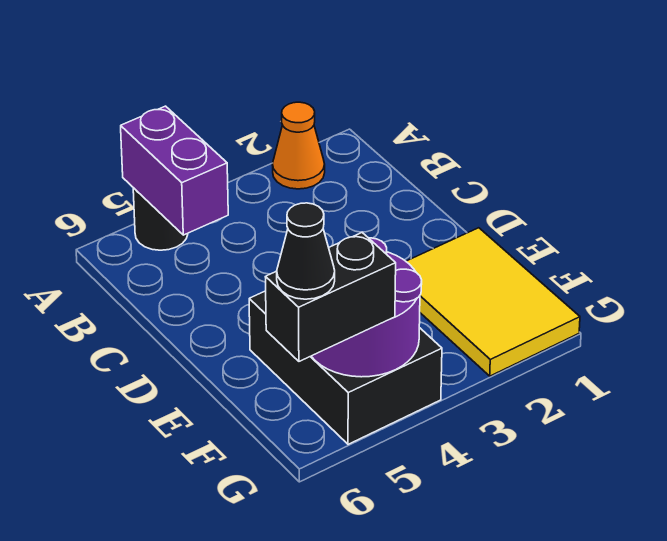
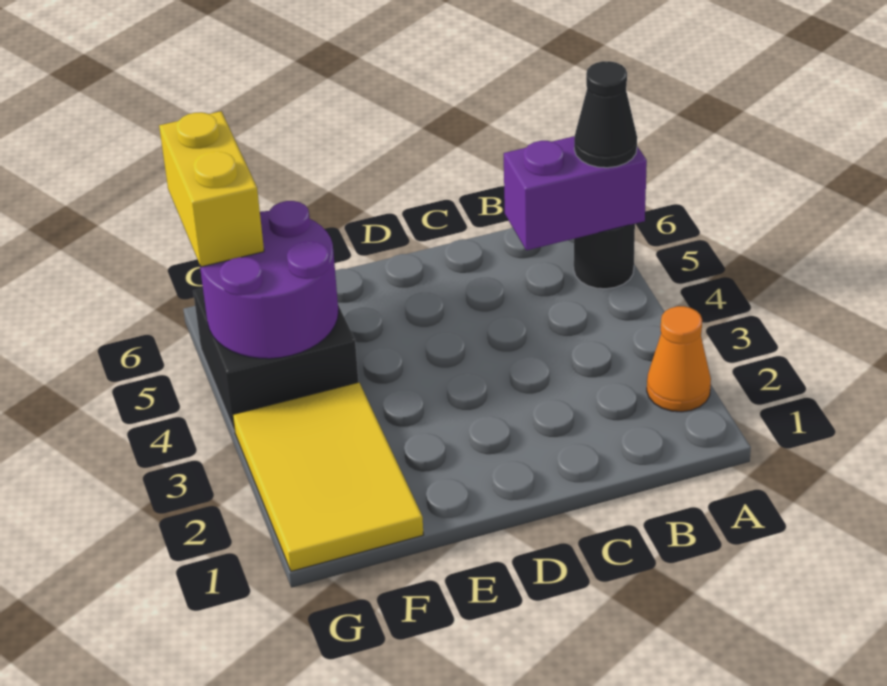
yellow tile E1:G2 level 1 -> yellow tile F1:G3 level 1
black brick E4:G5 level 1 -> black brick F4:G5 level 1
black brick G5:G6 level 3 -> yellow brick G5:G6 level 3
black cone G6 level 4 -> black cone A5 level 3

